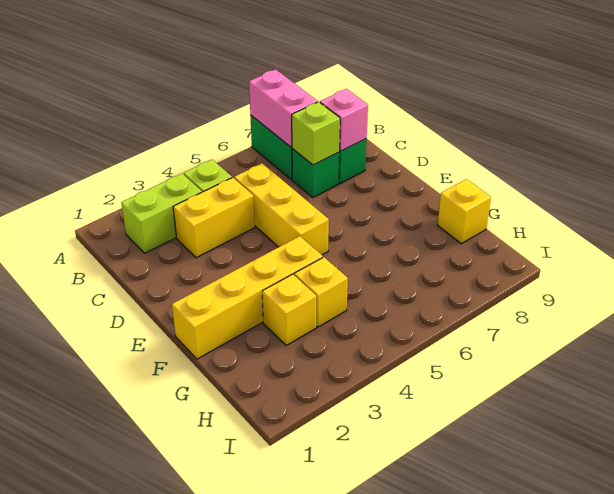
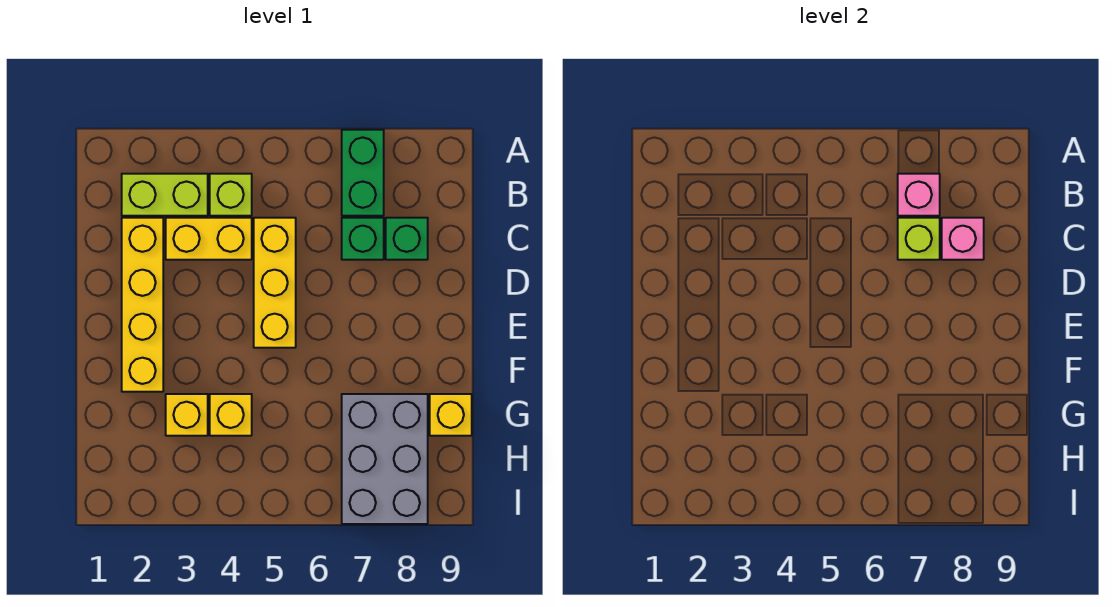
pink brick A7:B7 level 2 -> pink brick B7 level 2
yellow brick F1:F4 level 1 -> yellow brick C2:F2 level 1
none -> grey brick G7:I8 level 1

